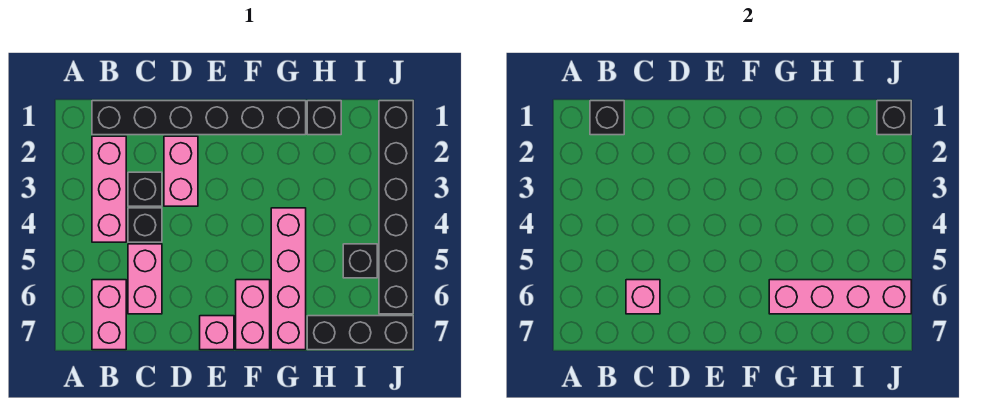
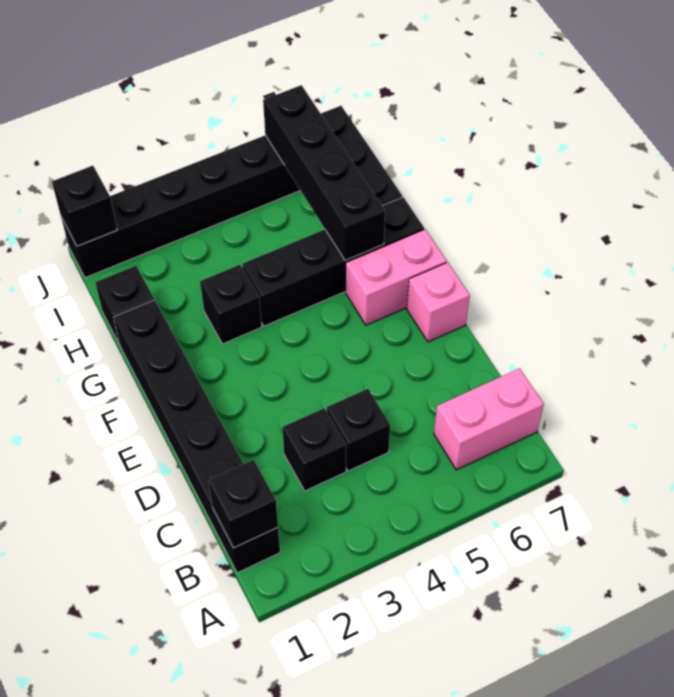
pink brick B2:B4 level 1 -> none
pink brick C5:C6 level 1 -> none
pink brick C6 level 2 -> none
pink brick D2:D3 level 1 -> none
pink brick G4:G7 level 1 -> black brick G4:G7 level 1
pink brick G6:J6 level 2 -> black brick G6:J6 level 2
black brick I5 level 1 -> black brick G3 level 1

